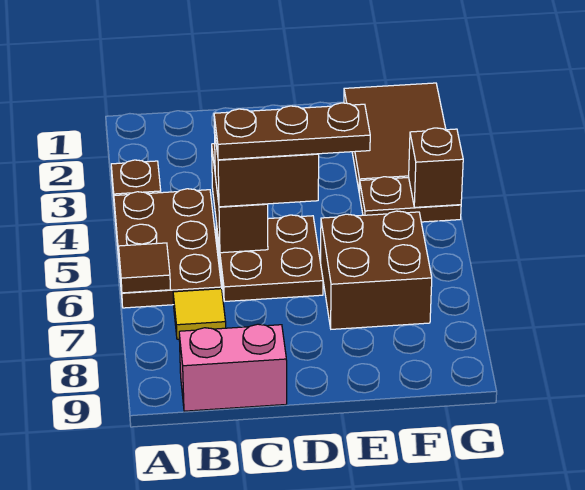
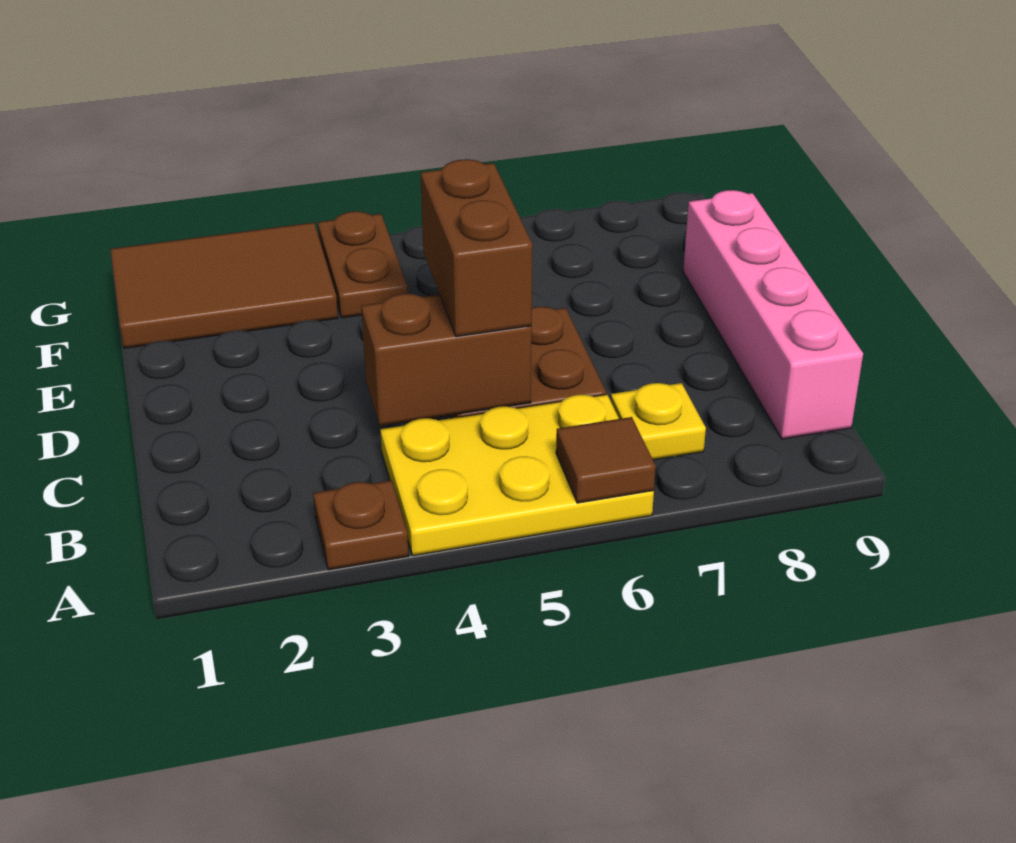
brown plate A4:B6 level 1 -> yellow plate A4:B6 level 1
yellow tile B7 level 1 -> yellow plate B7 level 1
pink brick B9:C9 level 1 -> pink brick B9:E9 level 1
brown plate C5:E5 level 4 -> none
brown brick E6:F7 level 1 -> none
brown brick G4 level 2 -> none

